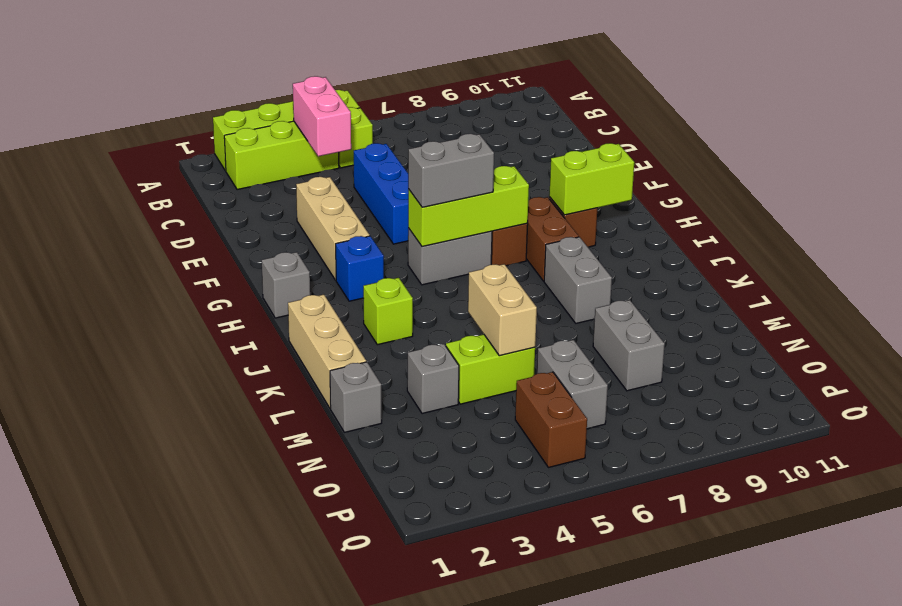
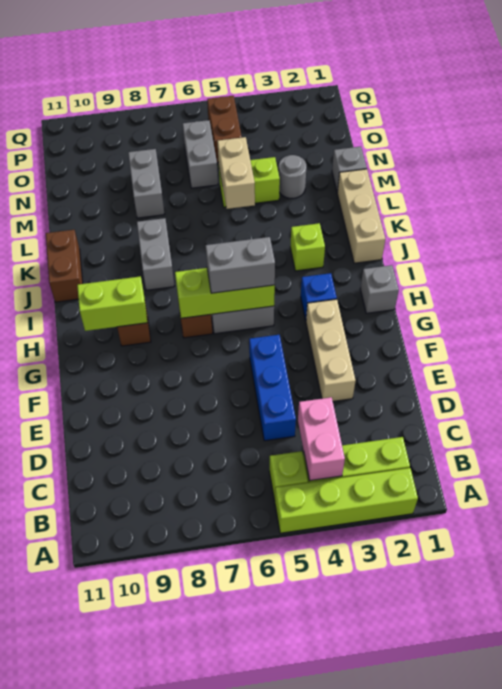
brown brick H8:I8 level 1 -> brown brick J11:K11 level 1
grey brick M3 level 1 -> grey round brick M3 level 1

